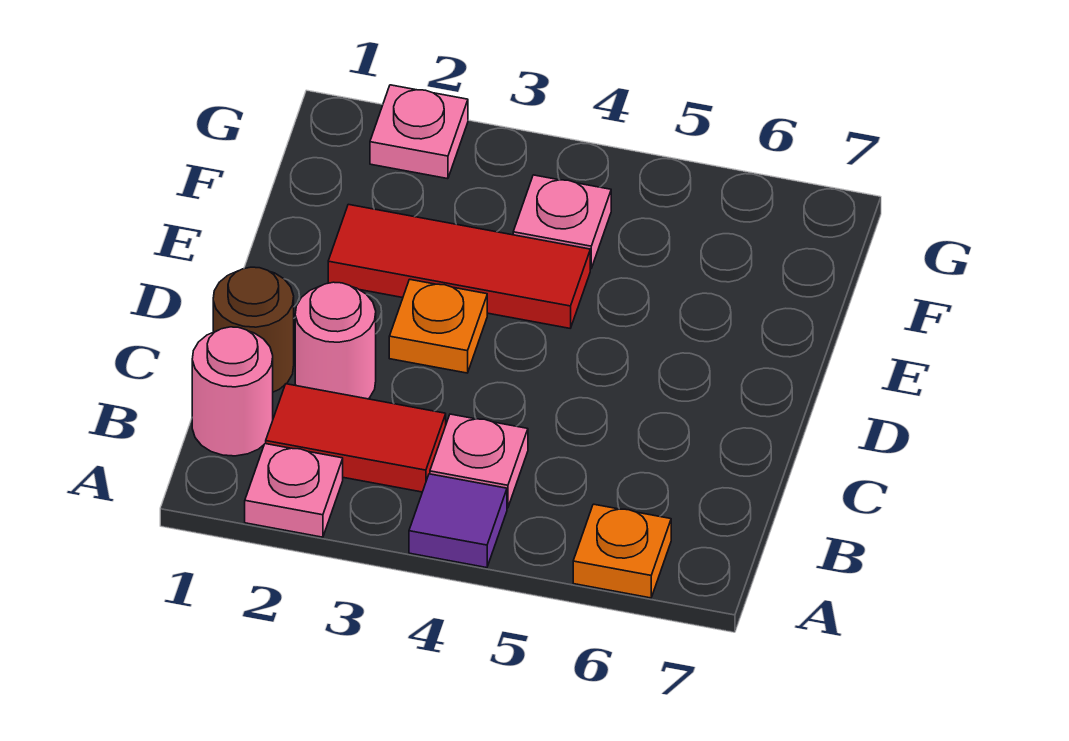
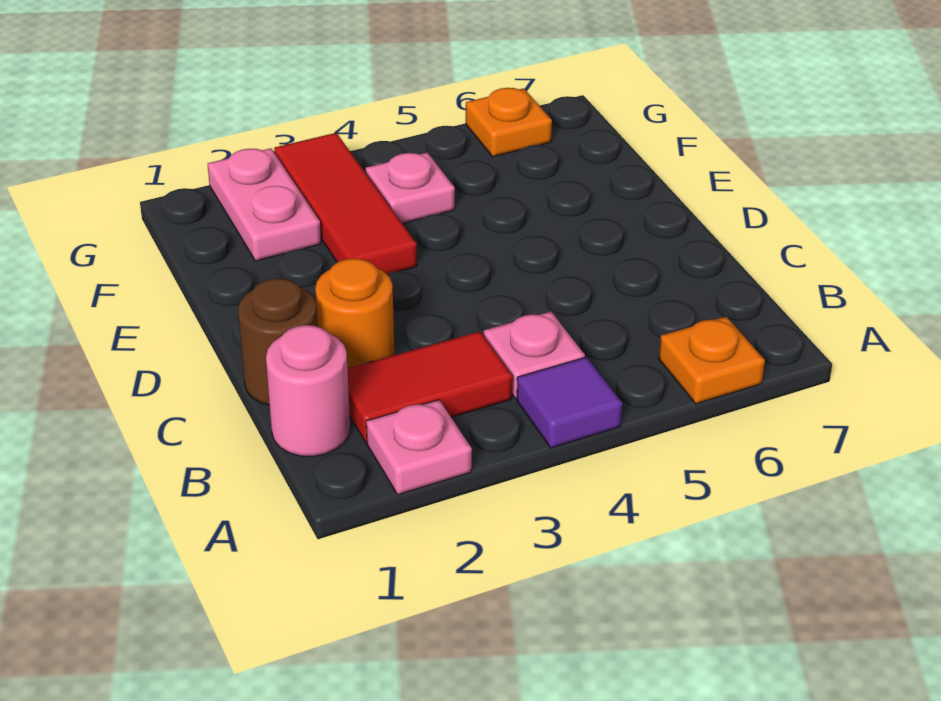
pink round brick C2 level 1 -> orange round brick C2 level 1
orange plate D3 level 1 -> orange plate G6 level 1
red tile E2:E4 level 1 -> red tile E3:G3 level 1
pink plate G2 level 1 -> pink plate F2:G2 level 1

